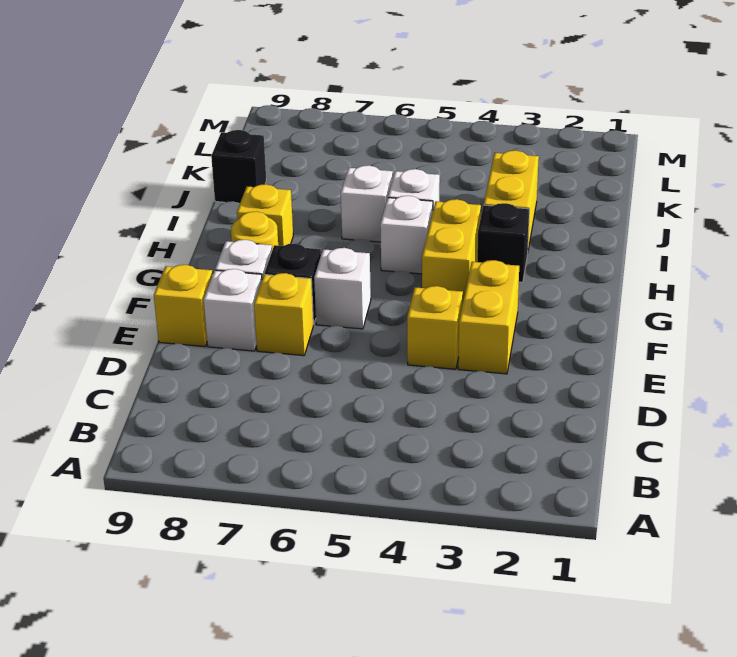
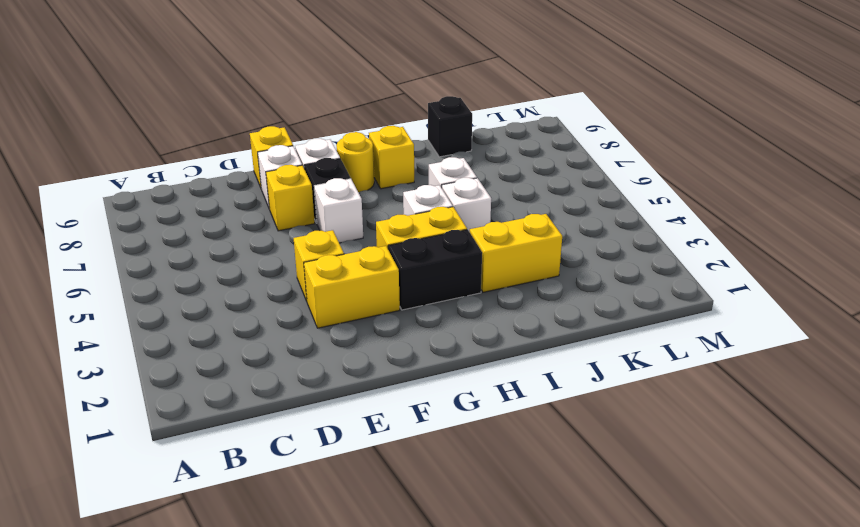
black brick H3 level 1 -> black brick G3:H3 level 1

